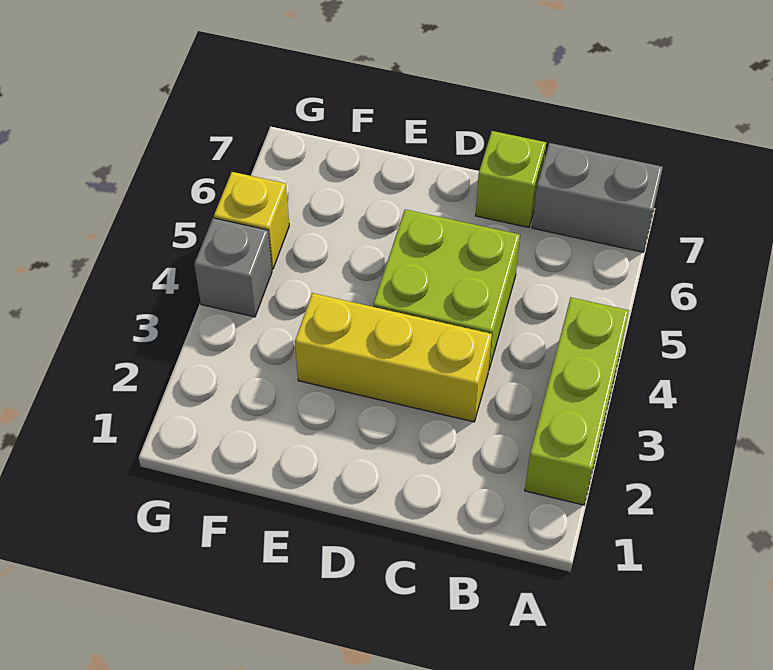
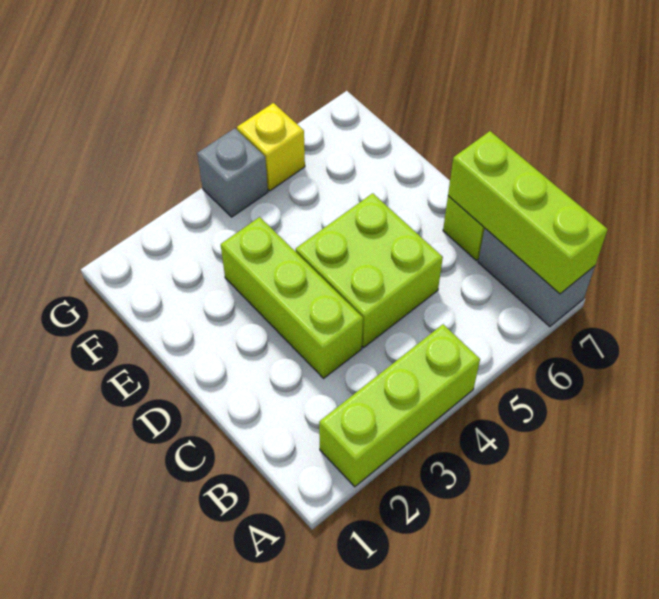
none -> lime brick A7:C7 level 2
yellow brick C3:E3 level 1 -> lime brick C3:E3 level 1

